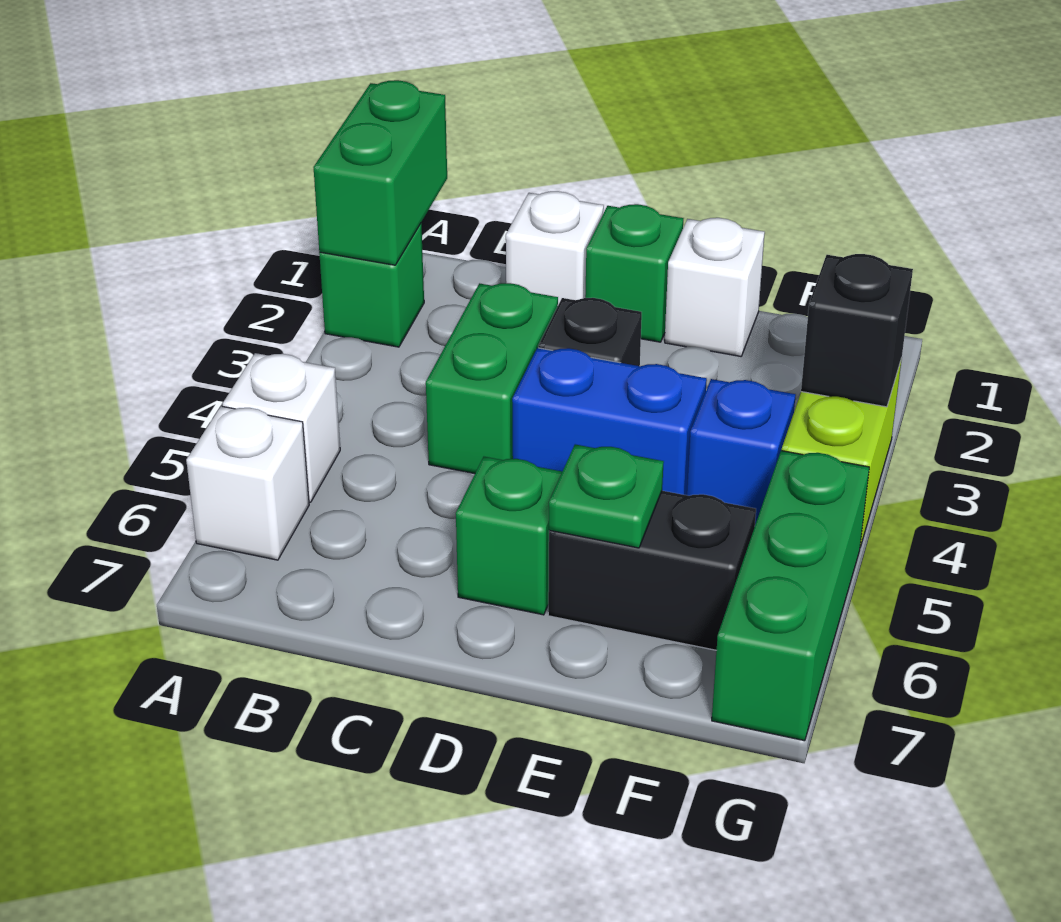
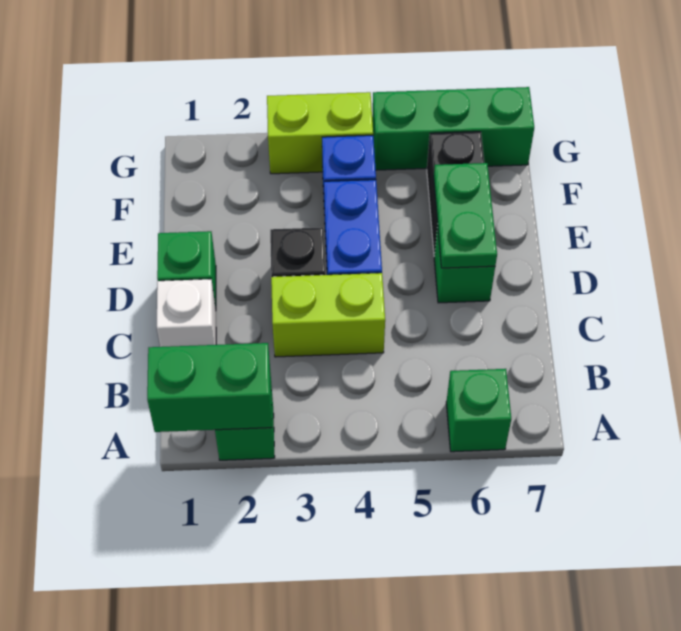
white brick A5 level 1 -> none
white brick A6 level 1 -> green brick A6 level 1
green brick C3:C4 level 1 -> lime brick C3:C4 level 1
white brick E1 level 1 -> none
green plate E6 level 2 -> green plate D6:E6 level 2
black brick G3 level 2 -> none

